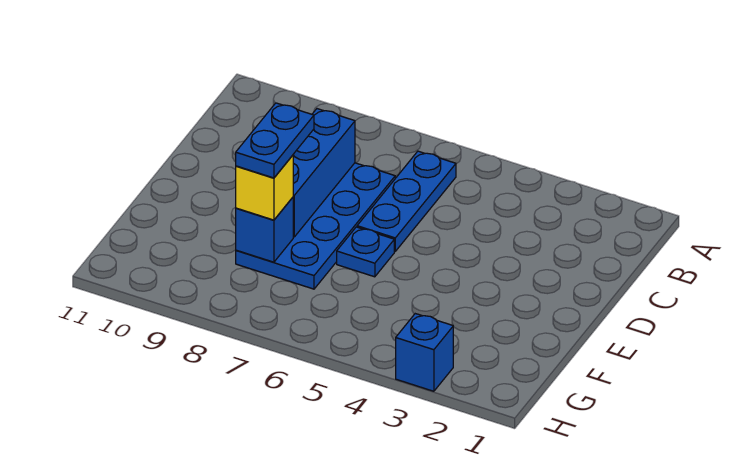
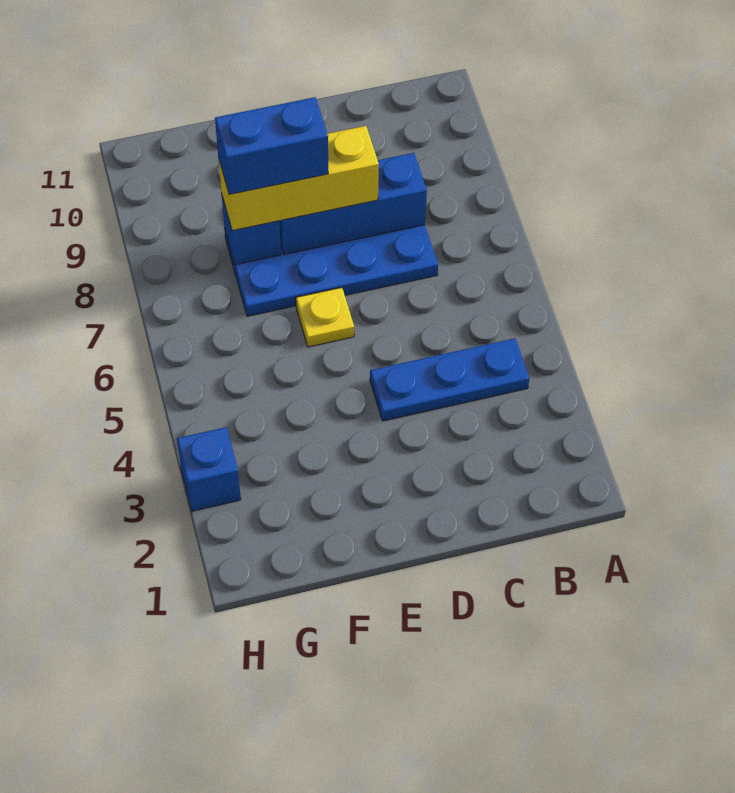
blue plate B6:D6 level 1 -> blue plate B4:D4 level 1
blue plate E6 level 1 -> yellow plate E6 level 1
blue plate E8:F8 level 4 -> blue brick E8:F8 level 4
yellow brick F8 level 3 -> yellow brick D8:F8 level 3

